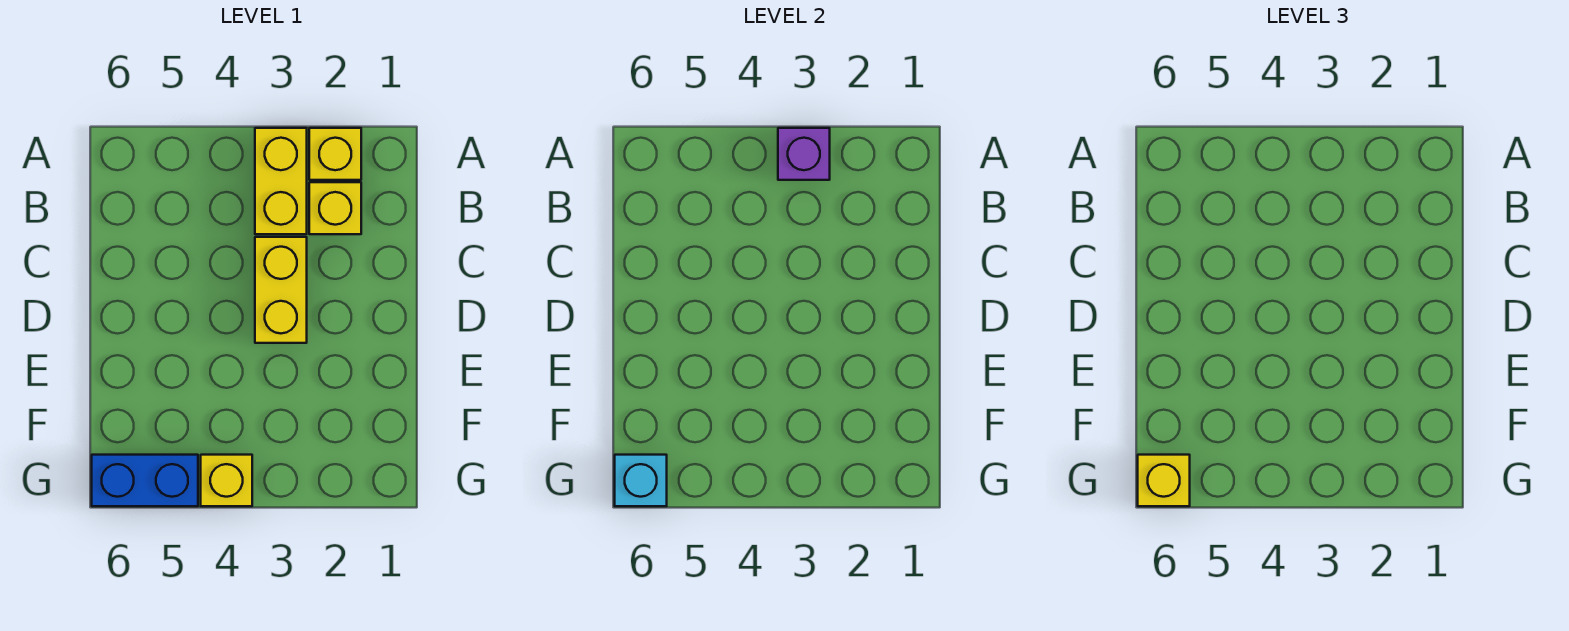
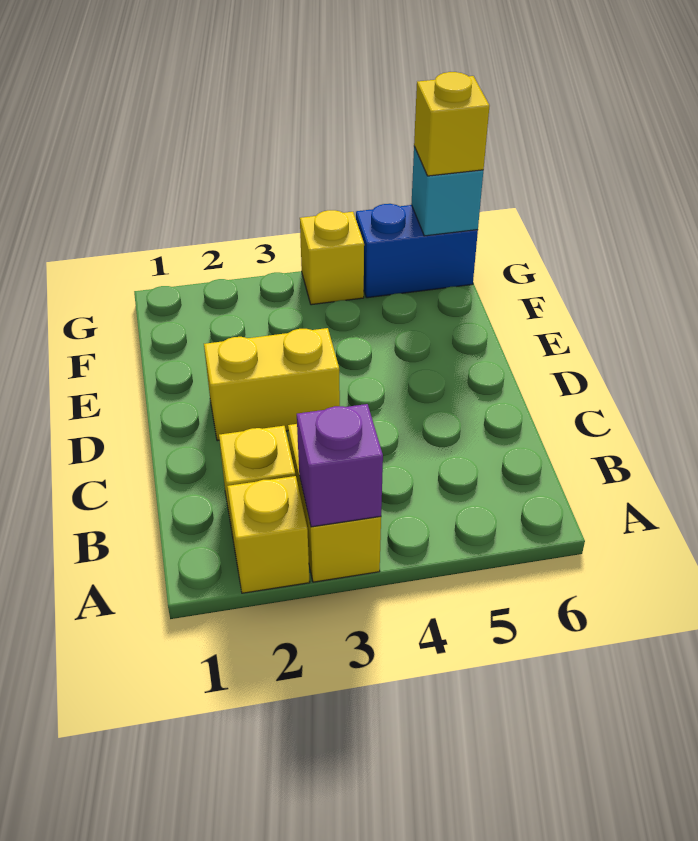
yellow brick C3:D3 level 1 -> yellow brick D2:D3 level 1

